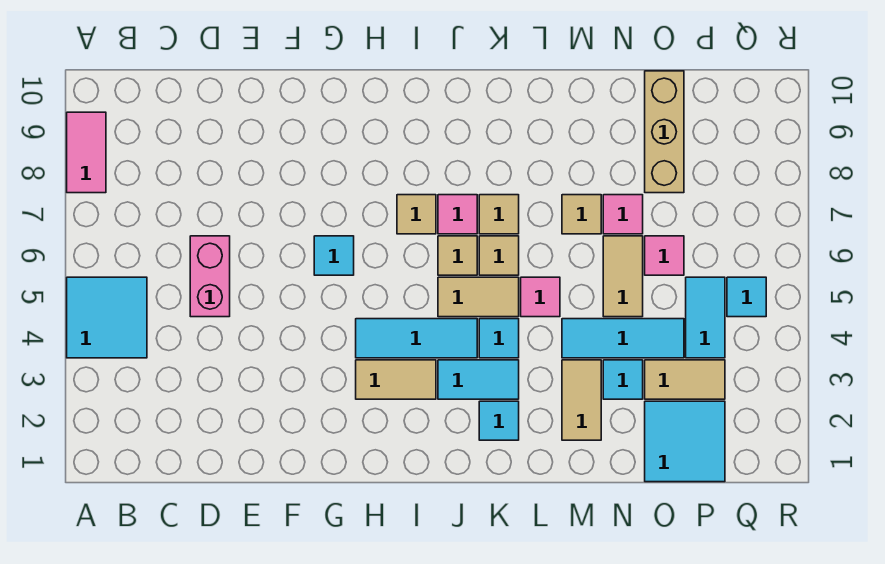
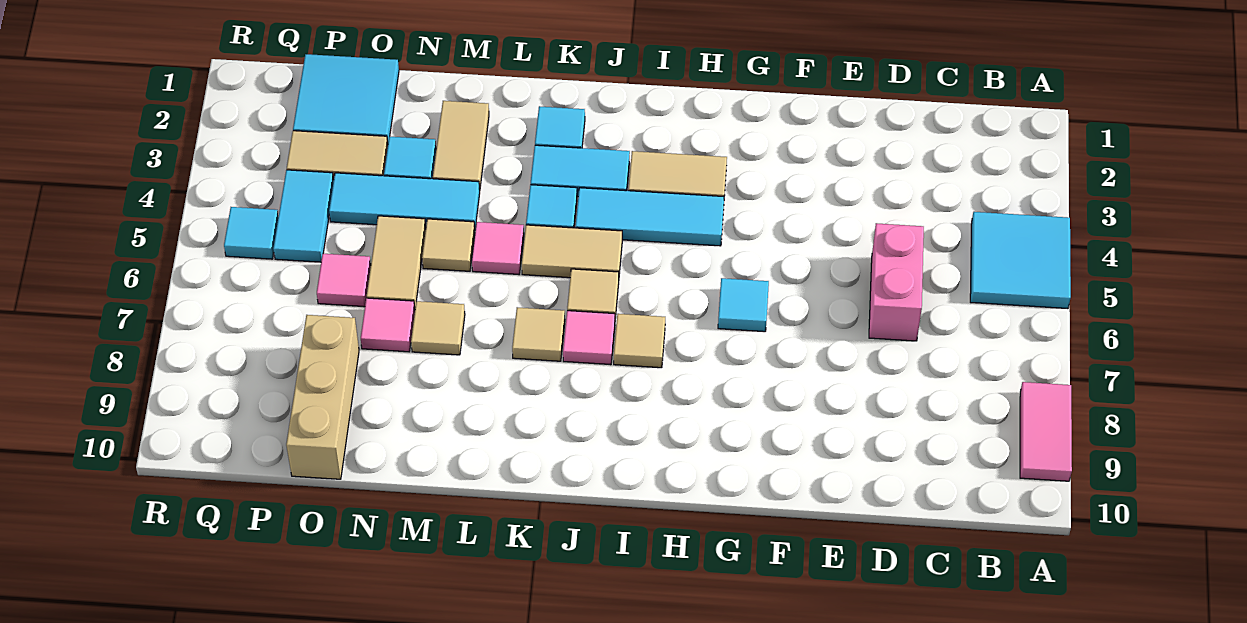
tan tile K6 level 1 -> tan tile M5 level 1

